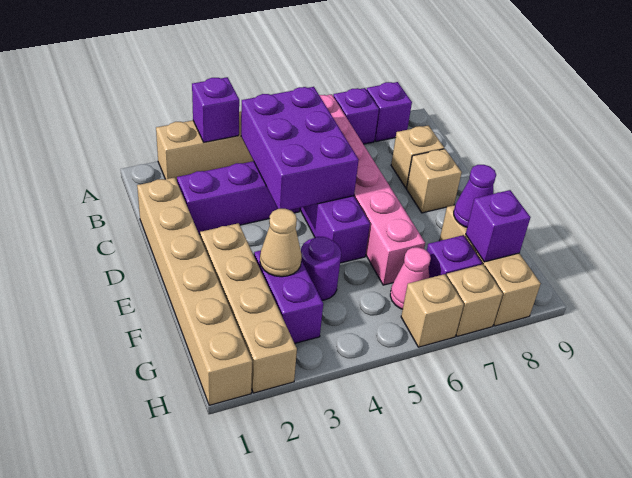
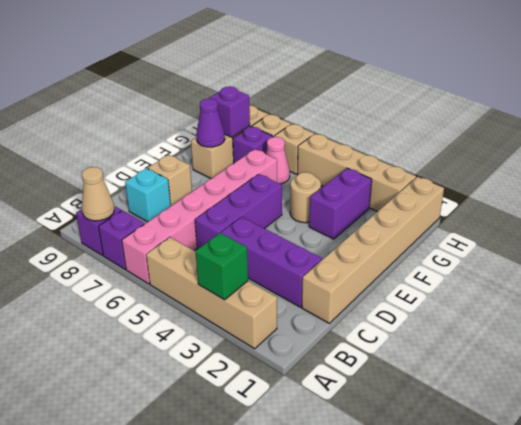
purple brick A3 level 2 -> green brick A3 level 2
purple brick B4:D5 level 2 -> none
tan brick C8 level 1 -> cyan brick C8 level 1
tan brick E2:H2 level 1 -> tan brick H2:H5 level 1
tan cone F3 level 2 -> tan cone A8 level 2
purple round brick F4 level 1 -> tan round brick F4 level 1

